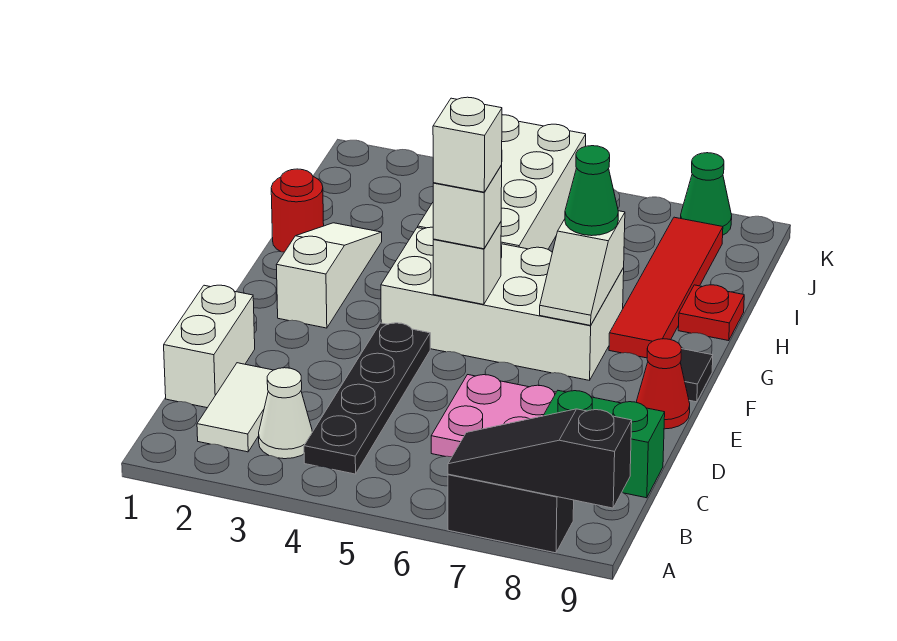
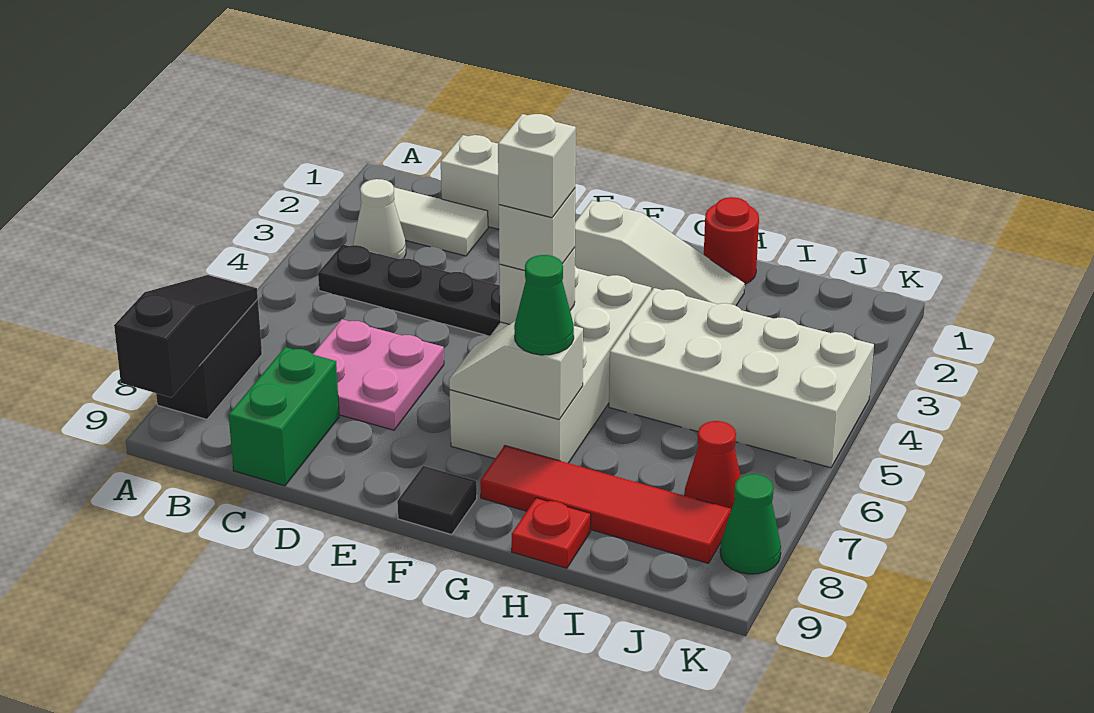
red cone E9 level 1 -> red cone J7 level 1

